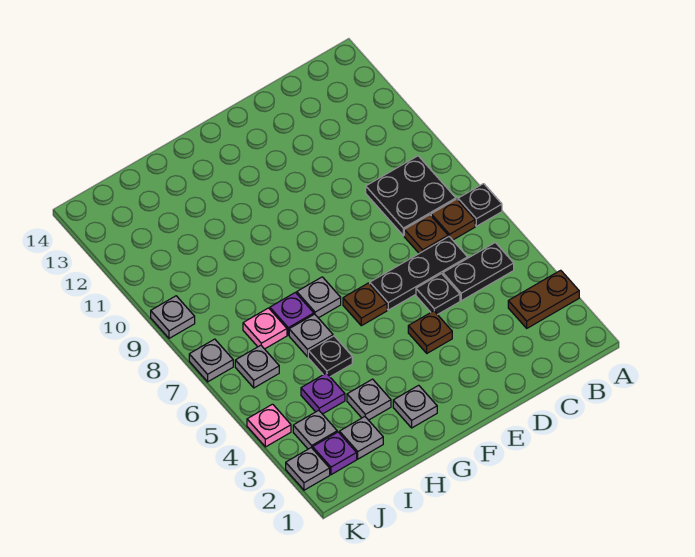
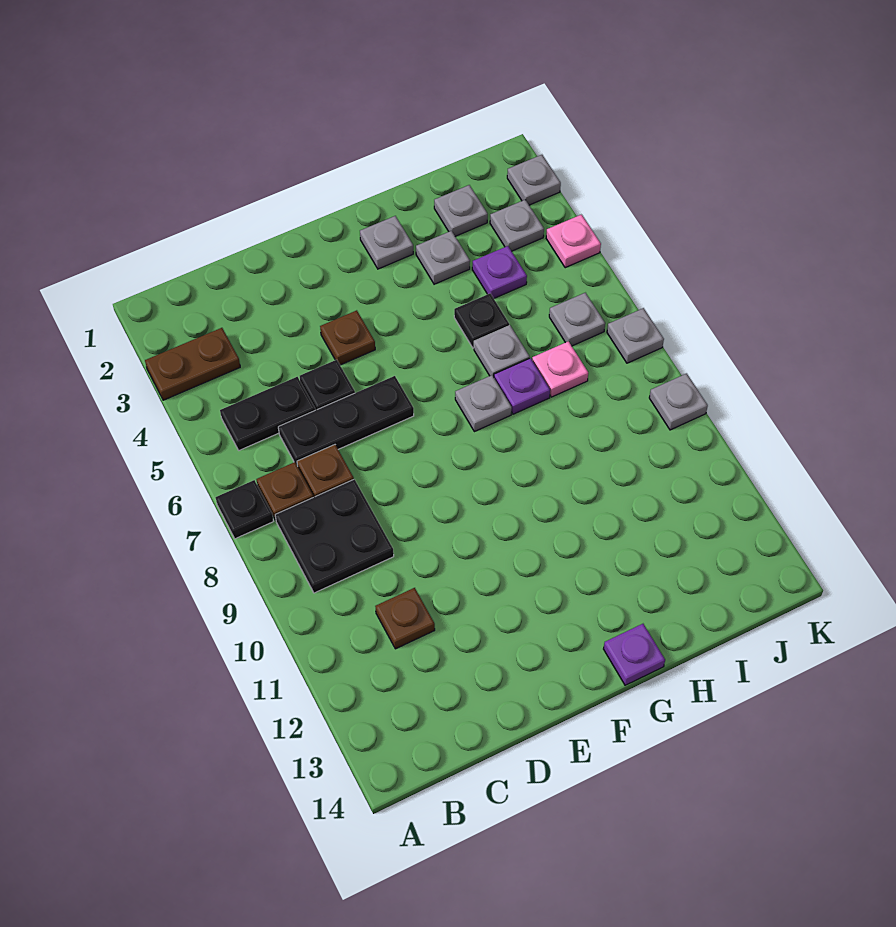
brown plate F6 level 1 -> brown plate C11 level 1
purple plate J2 level 1 -> purple plate G14 level 1

